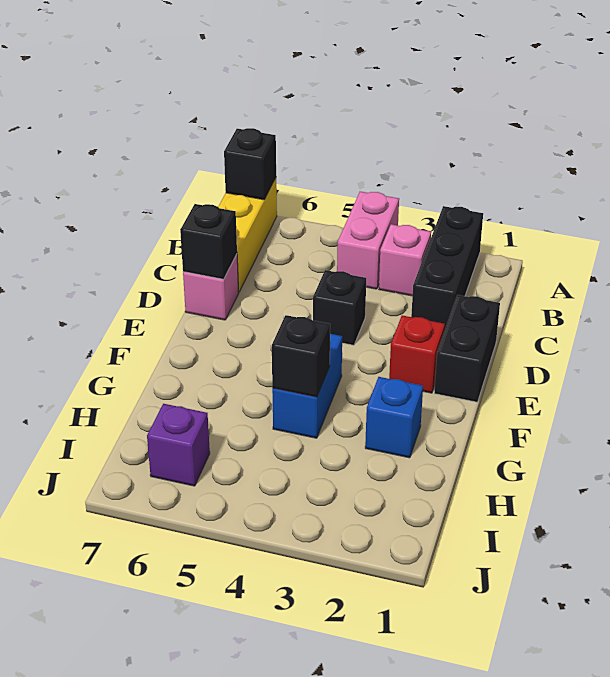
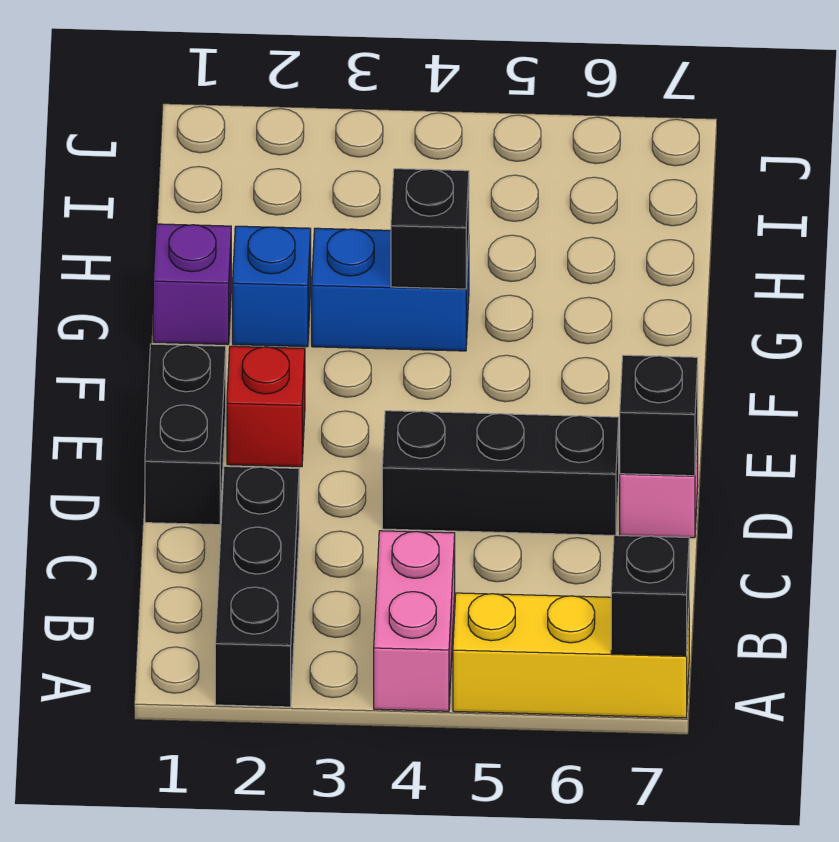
yellow brick A7:C7 level 1 -> yellow brick A5:A7 level 1
pink brick B3 level 1 -> none
black brick D4 level 1 -> black brick D4:D6 level 1
blue brick F4:G4 level 1 -> blue brick G3:G4 level 1
purple brick I6 level 1 -> purple brick G1 level 1

